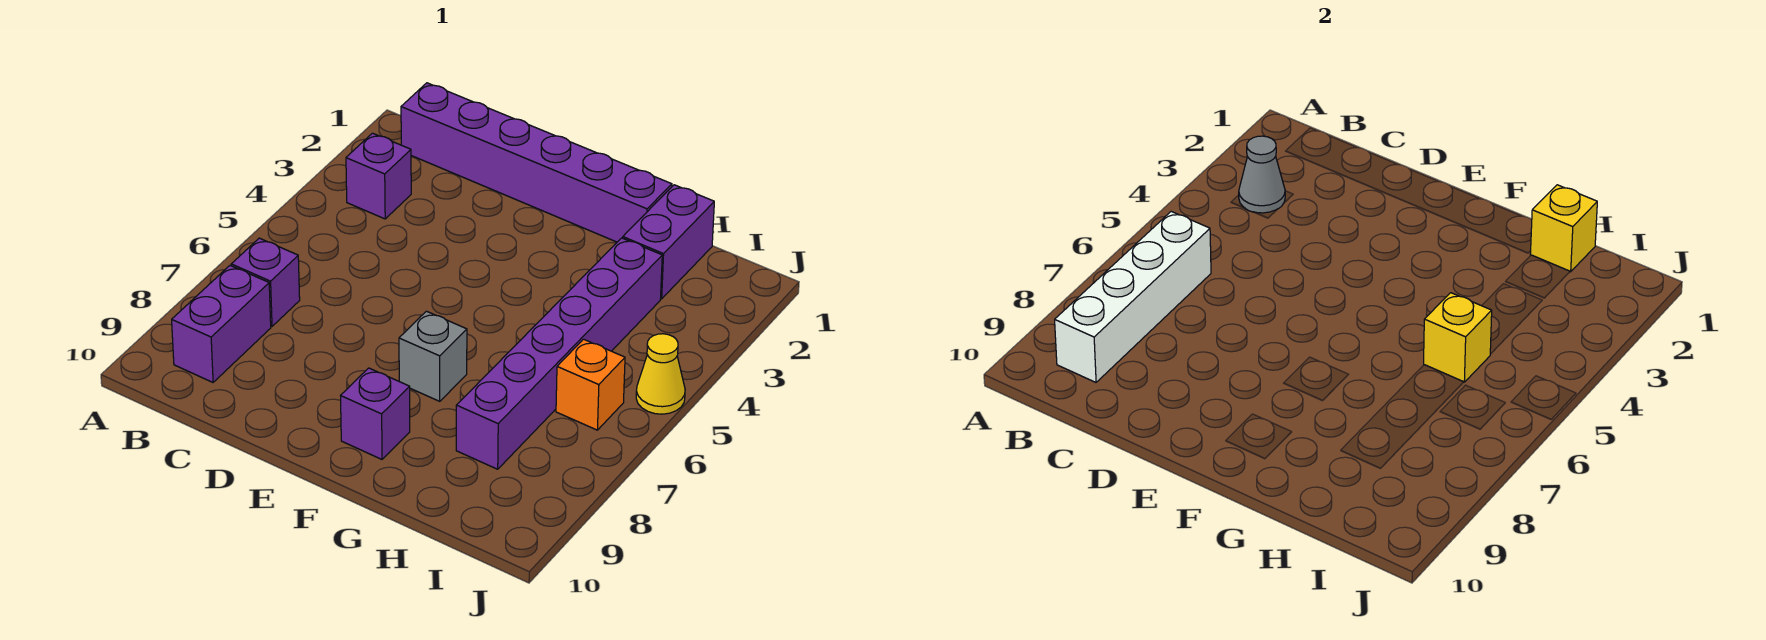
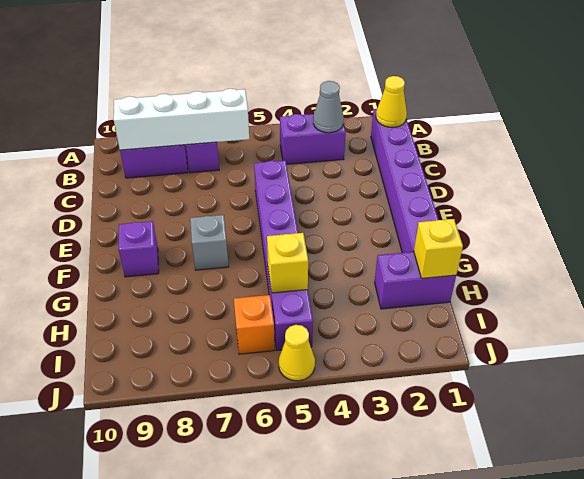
none -> yellow cone B1 level 2
purple brick B3 level 1 -> purple brick B3:B4 level 1
purple brick H3:H8 level 1 -> purple brick D5:I5 level 1

